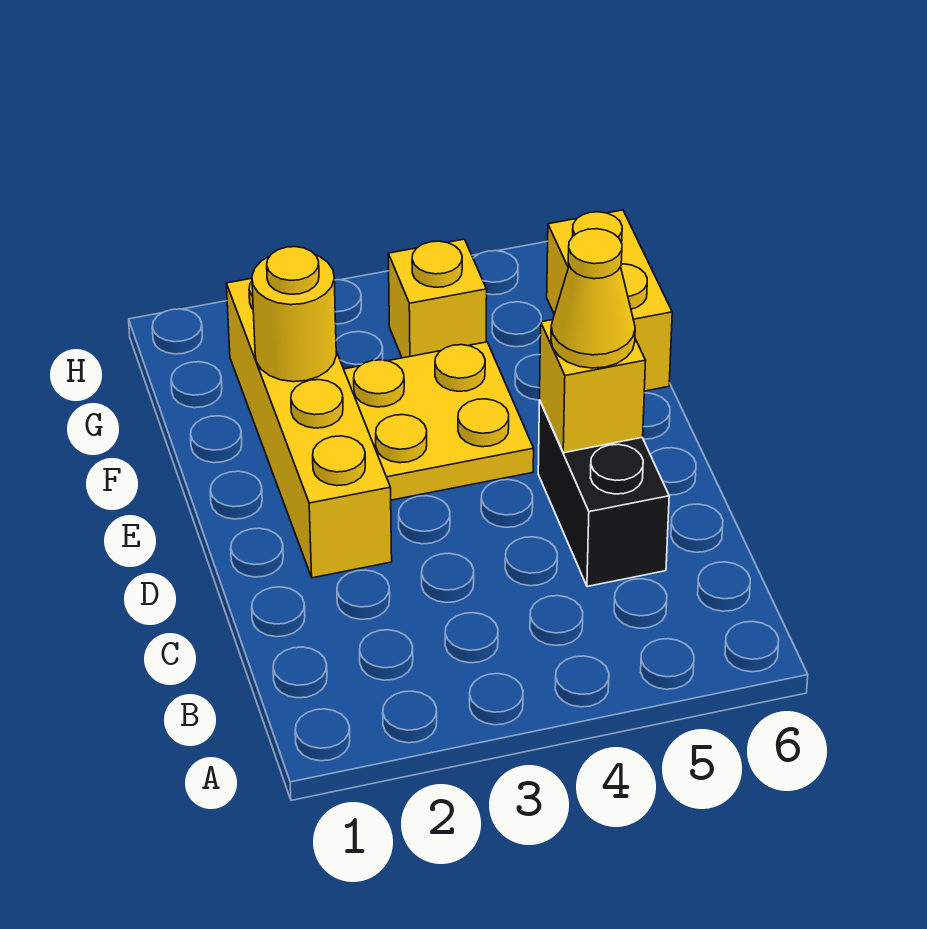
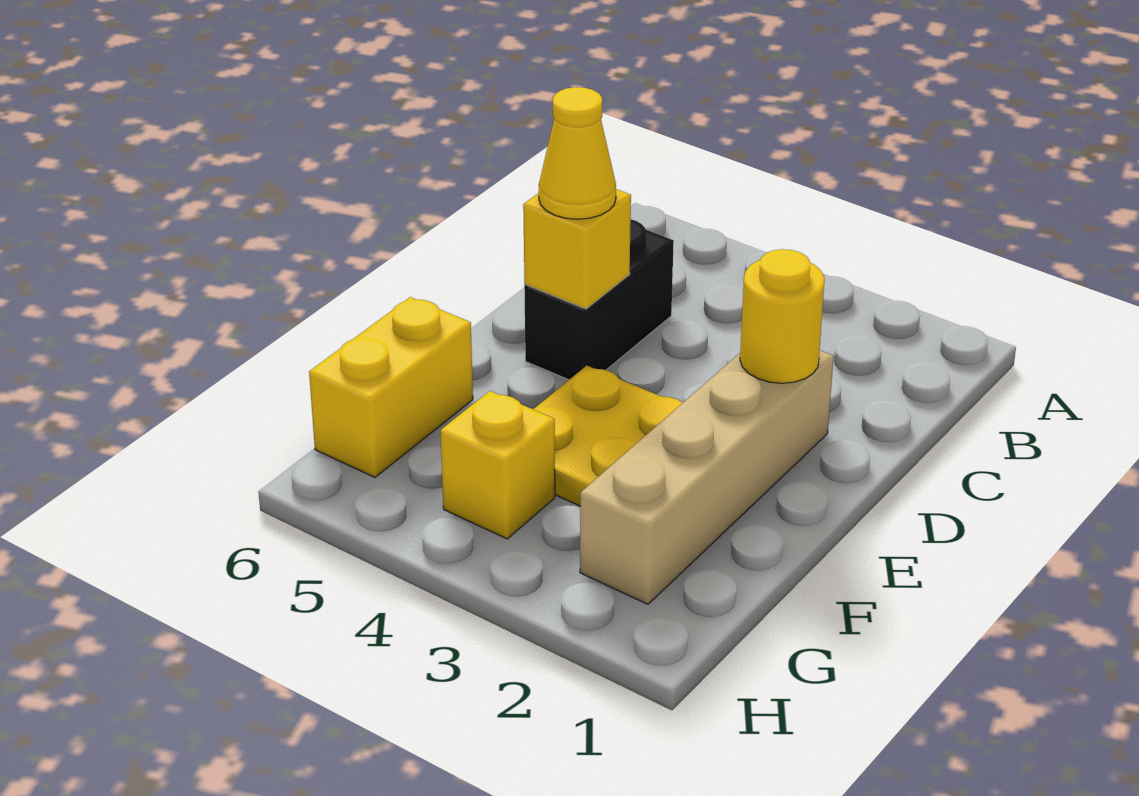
yellow brick D2:G2 level 1 -> tan brick D2:G2 level 1
yellow round brick F2 level 2 -> yellow round brick D2 level 2

